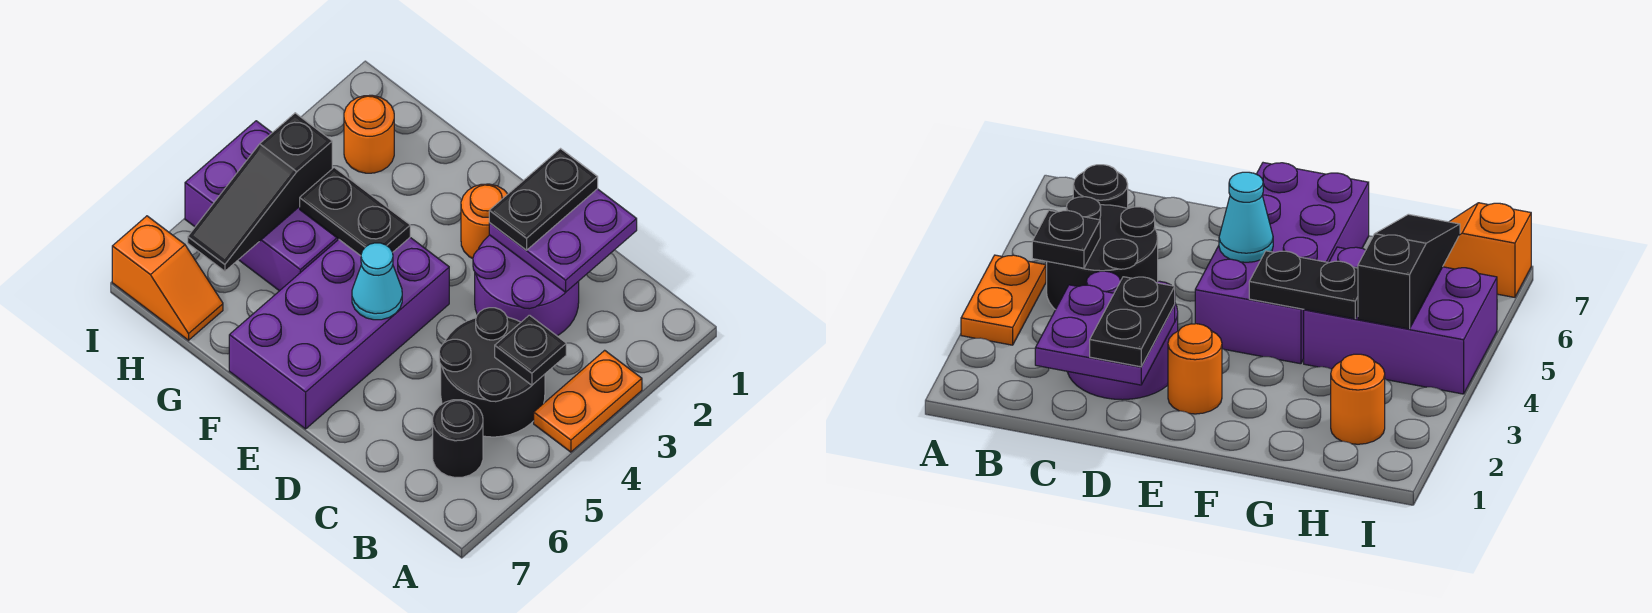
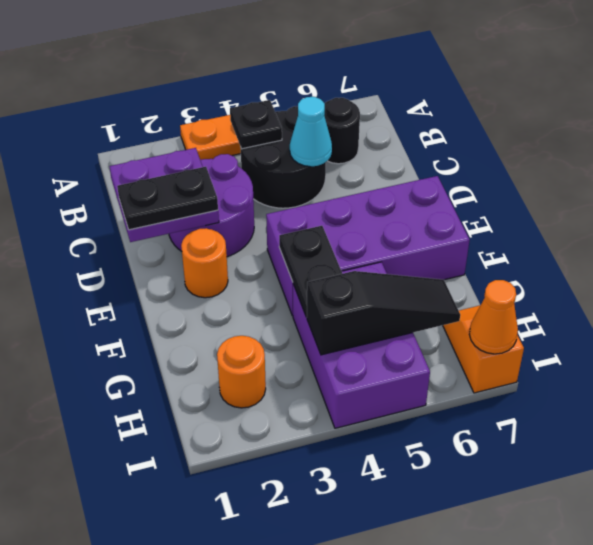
cyan cone E5 level 2 -> cyan cone C5 level 2
none -> orange cone I7 level 2

